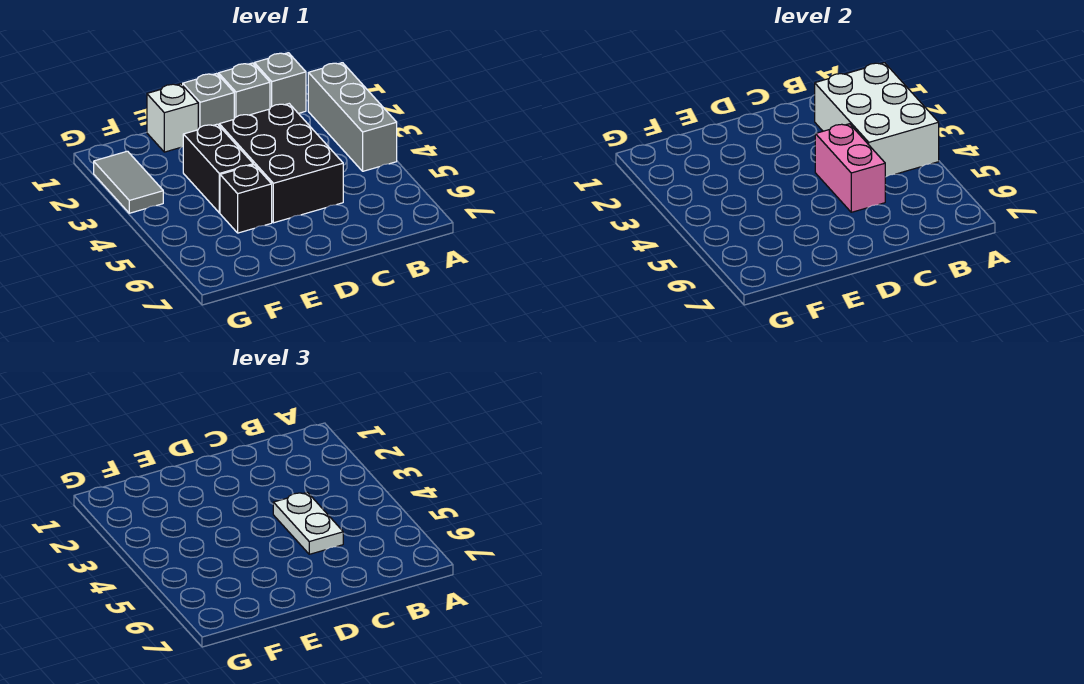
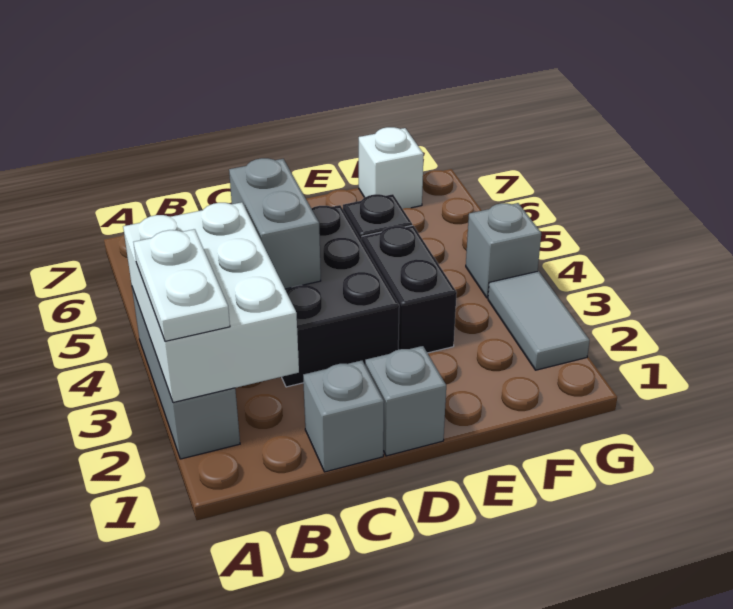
grey brick B1 level 1 -> grey brick G4 level 1
pink brick C4:C5 level 2 -> grey brick C4:C5 level 2
white plate C4:C5 level 3 -> white plate A2:A3 level 3
white brick E1 level 1 -> white brick F7 level 1

